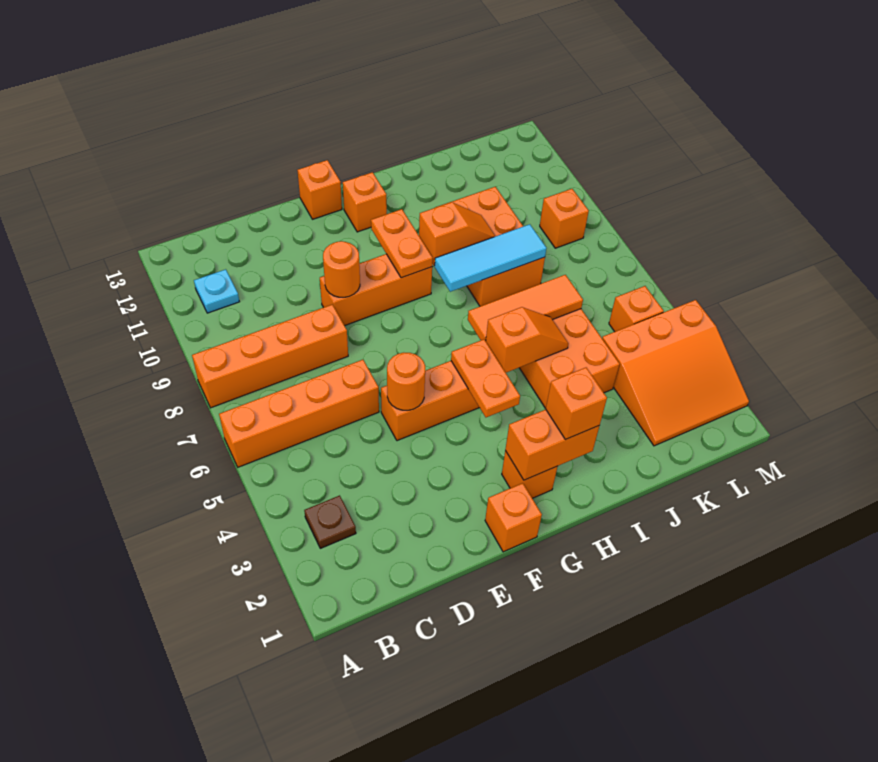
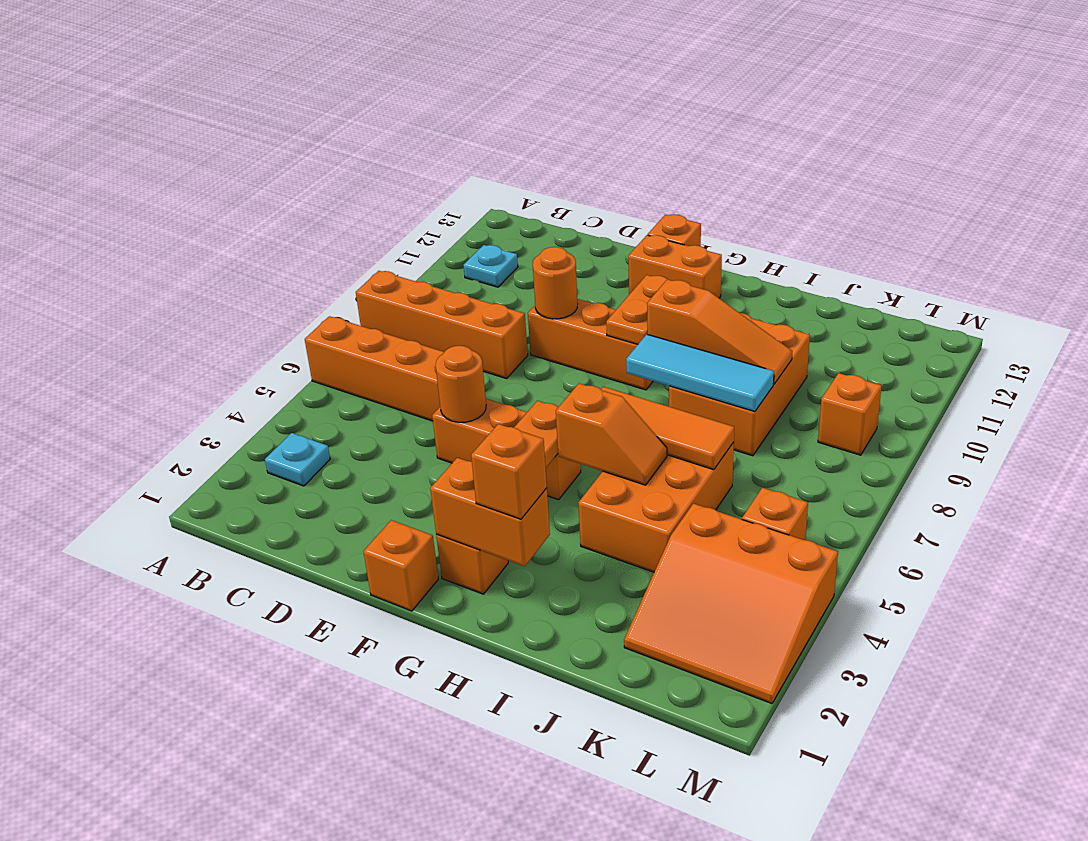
brown plate B3 level 1 -> cyan plate B3 level 1
orange brick G12 level 1 -> orange brick F12:G12 level 1
orange slope H9:I9 level 2 top H -> orange slope H9:J9 level 2 top H

